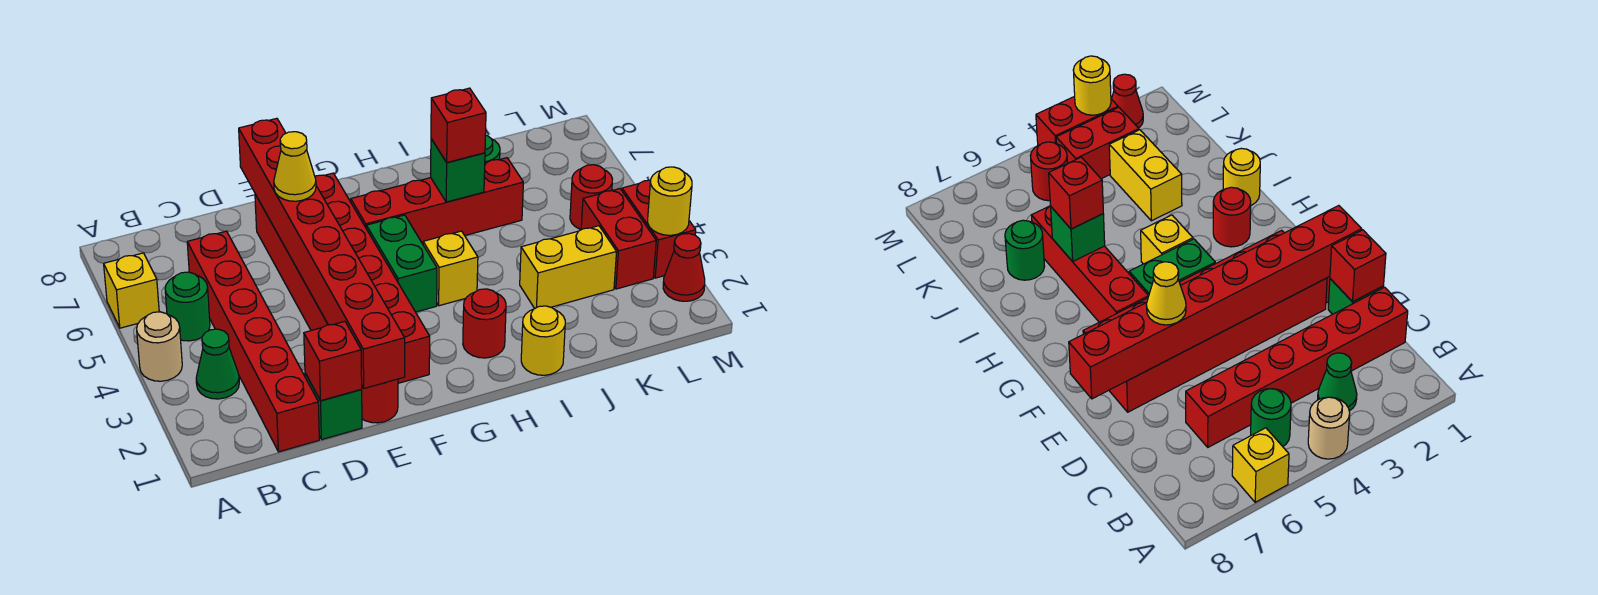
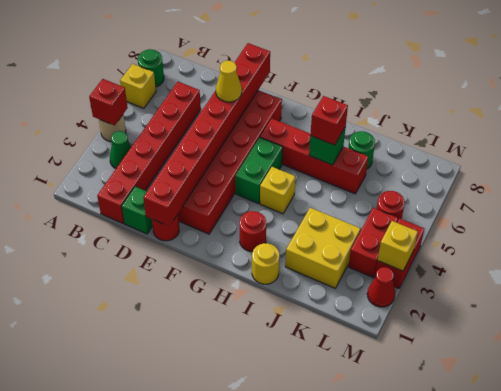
green round brick B5 level 1 -> green round brick A7 level 1
red brick D1 level 2 -> red brick A4 level 2
yellow brick J3:K3 level 1 -> yellow brick J2:K3 level 1
yellow round brick M3 level 2 -> yellow brick M3 level 2

